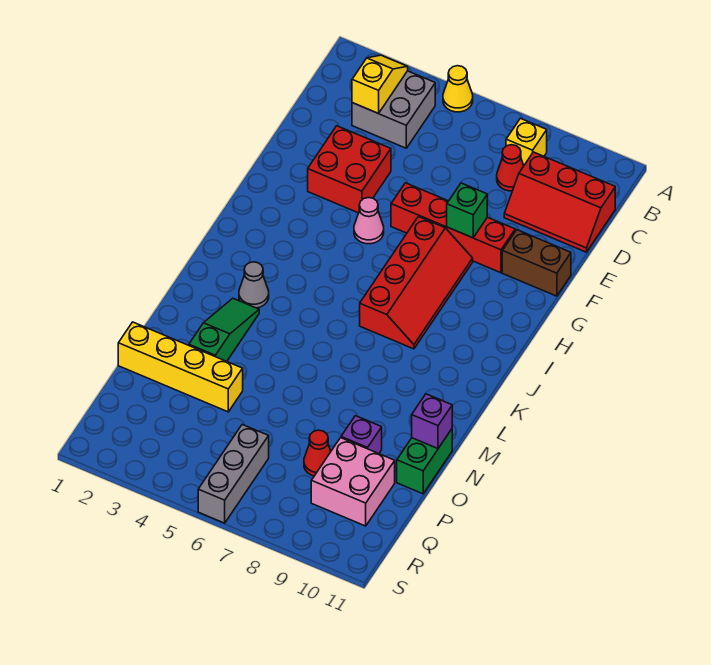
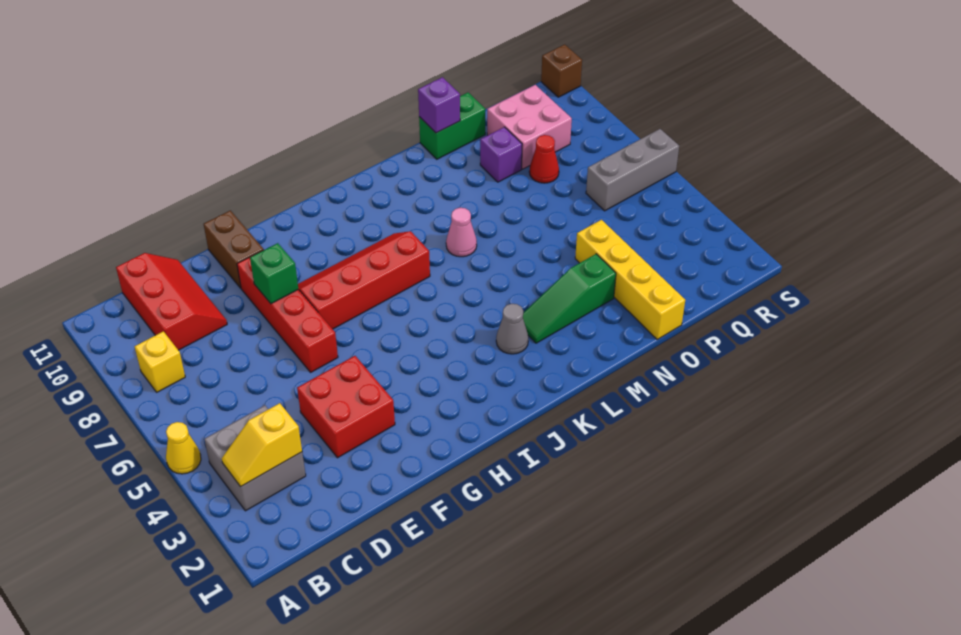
red cone C8 level 1 -> none
pink cone G5 level 1 -> pink cone L7 level 1
none -> brown brick S11 level 1

